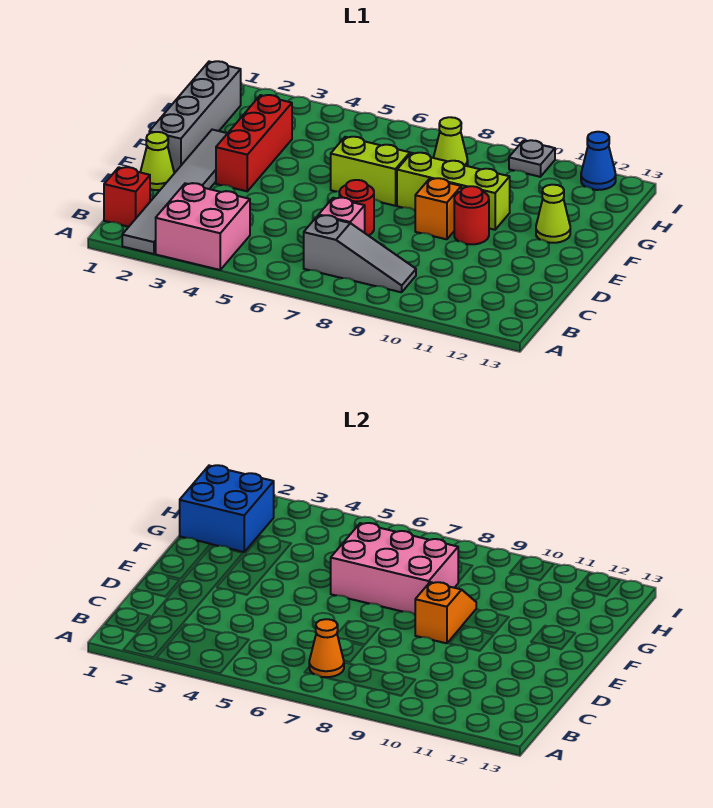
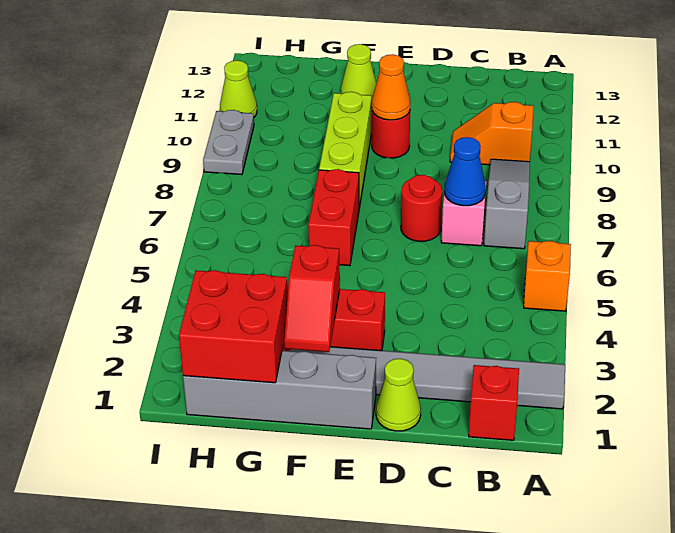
pink brick A3:B4 level 1 -> none
orange cone B7 level 2 -> orange cone E10 level 2
orange brick E9 level 1 -> orange brick A5 level 1
orange slope E9:F9 level 2 top E -> orange slope B10:C10 level 1 top B
none -> red slope F2:F3 level 2 top 3
lime brick F6:F7 level 1 -> red brick F6:F7 level 1
pink brick F6:G8 level 2 -> none
blue brick G1:H2 level 2 -> red brick G1:H2 level 2
lime cone H8 level 1 -> lime cone I11 level 1
grey plate I10 level 1 -> grey plate I9:I10 level 1
blue cone I12 level 1 -> blue cone C7 level 2

